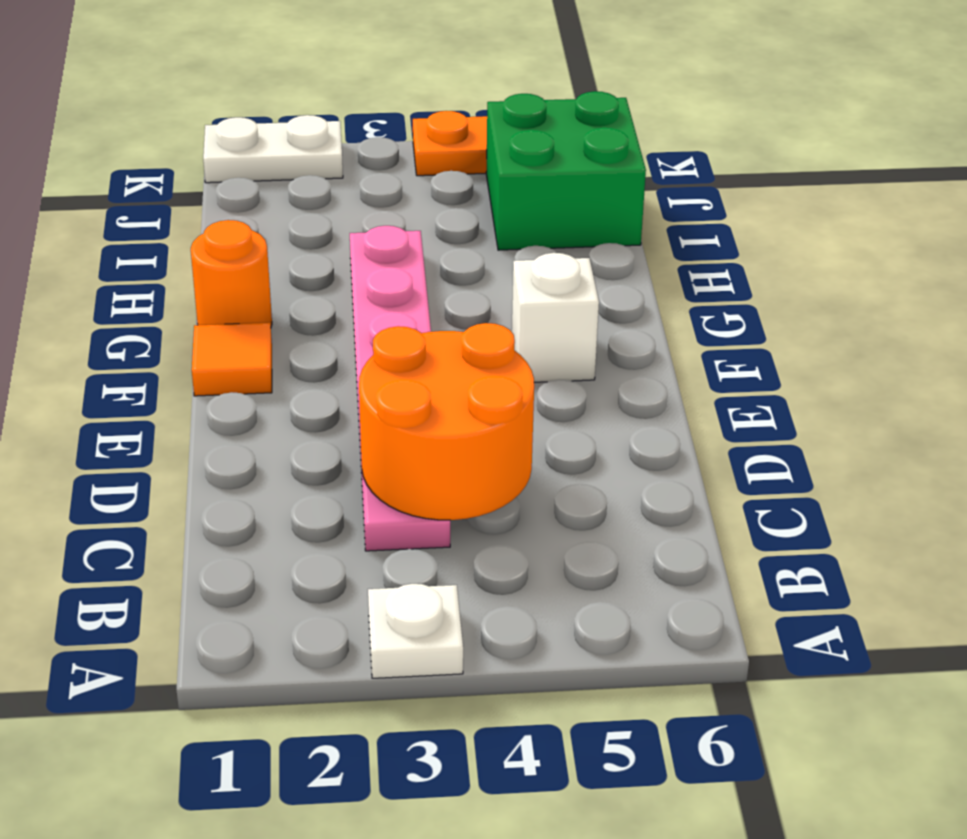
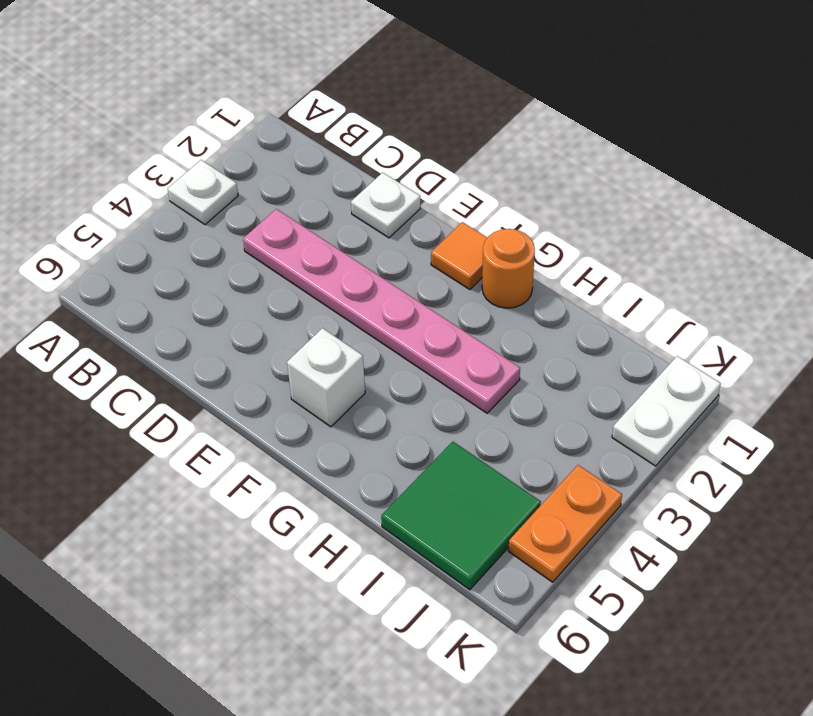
orange round brick C3:D4 level 2 -> none
none -> white plate D1 level 1
green brick I5:J6 level 1 -> green tile I5:J6 level 1

